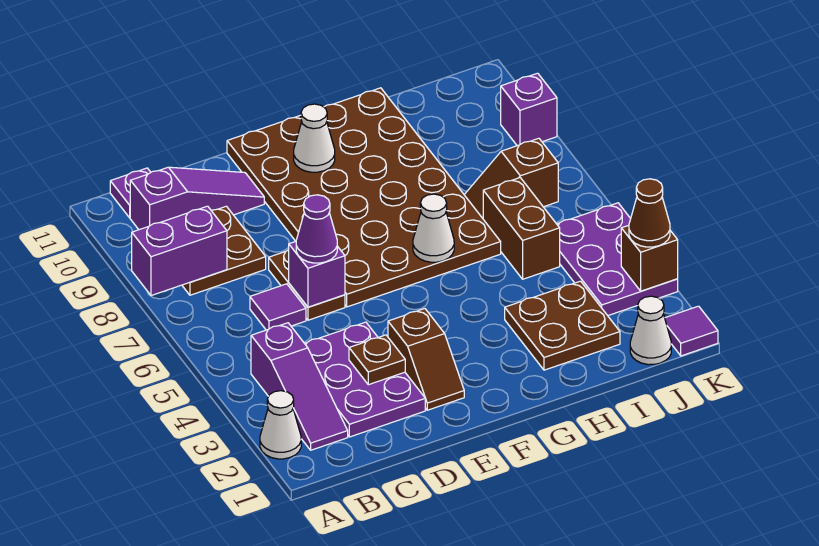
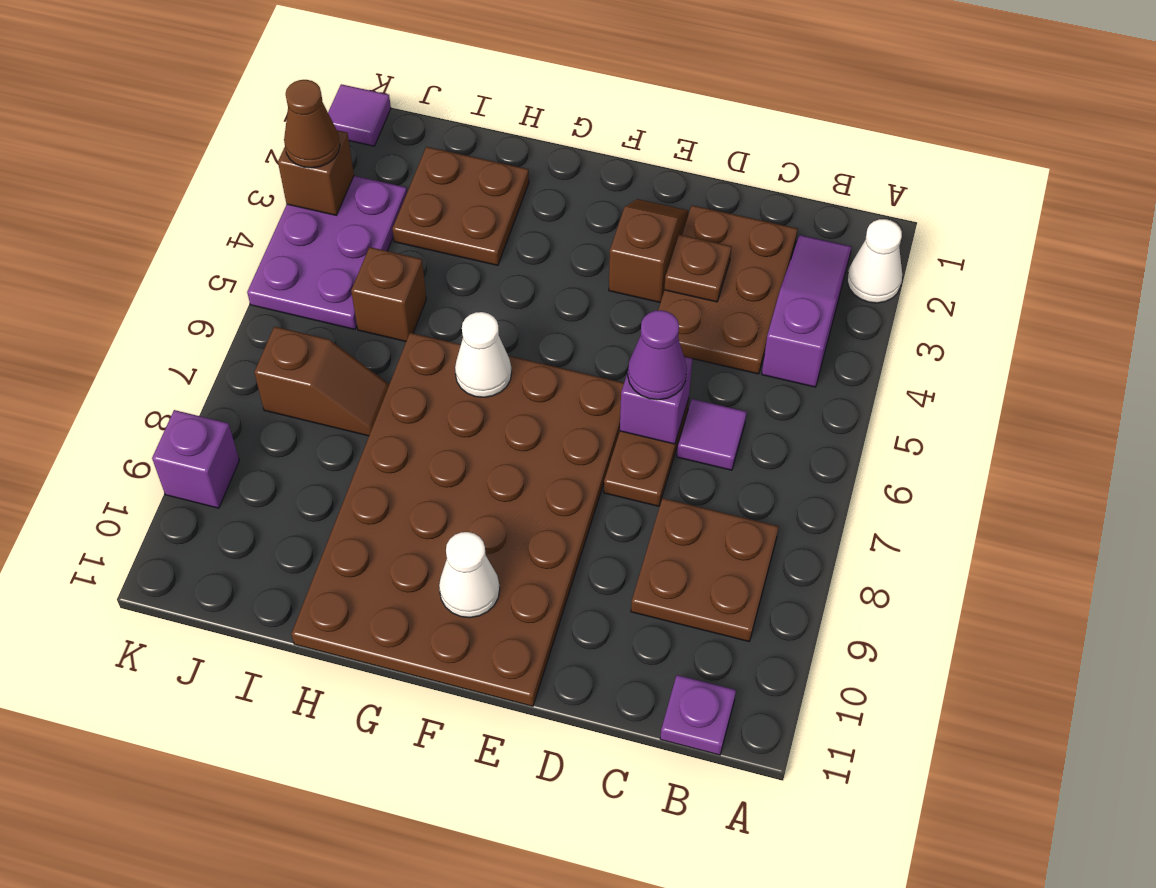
purple brick A8:B8 level 2 -> none
purple slope B10:D10 level 1 top B -> none
purple plate C2:D4 level 1 -> brown plate C2:D4 level 1
brown brick I5:I6 level 1 -> brown brick I5 level 1
white cone J1 level 1 -> none

